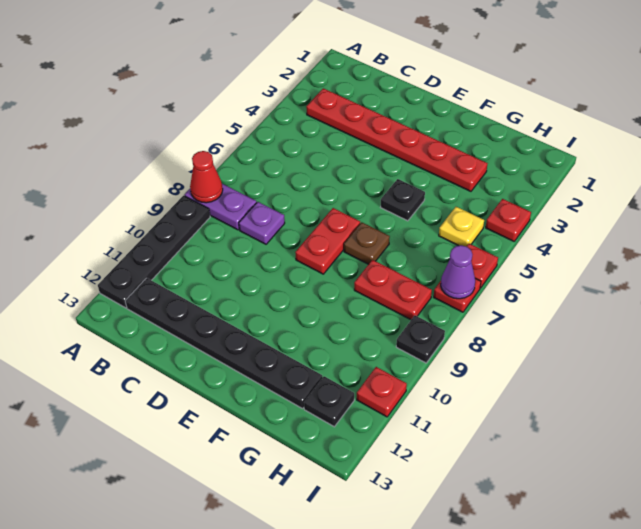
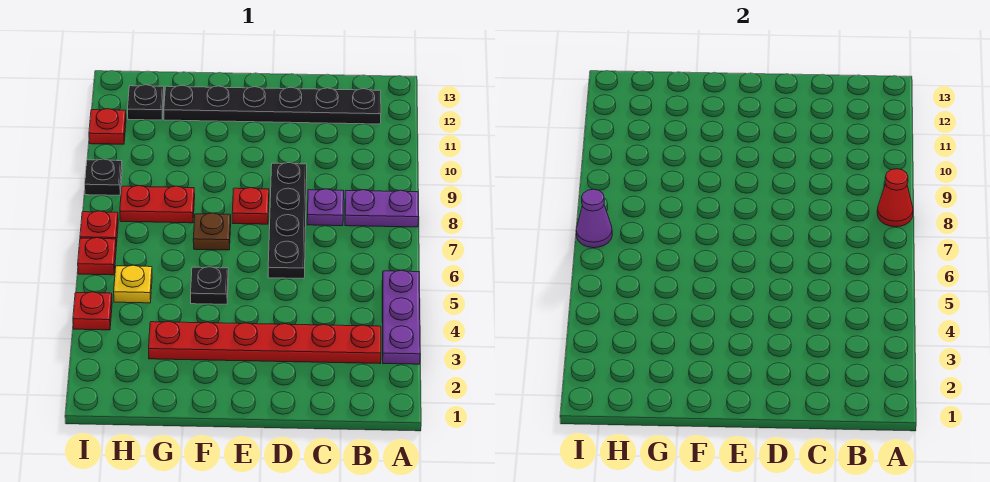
none -> purple plate A3:A5 level 1
black plate A9:A12 level 1 -> black plate D6:D9 level 1
red plate E7:E8 level 1 -> red plate E8 level 1

